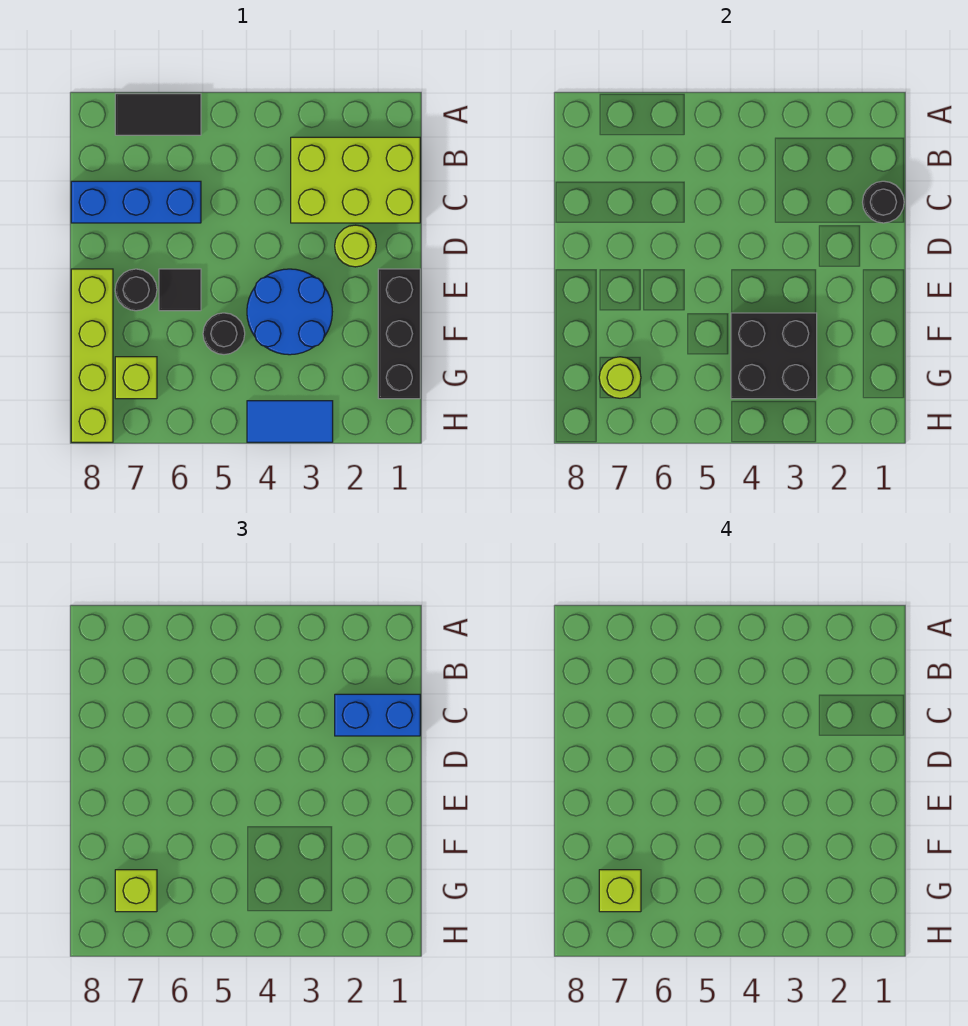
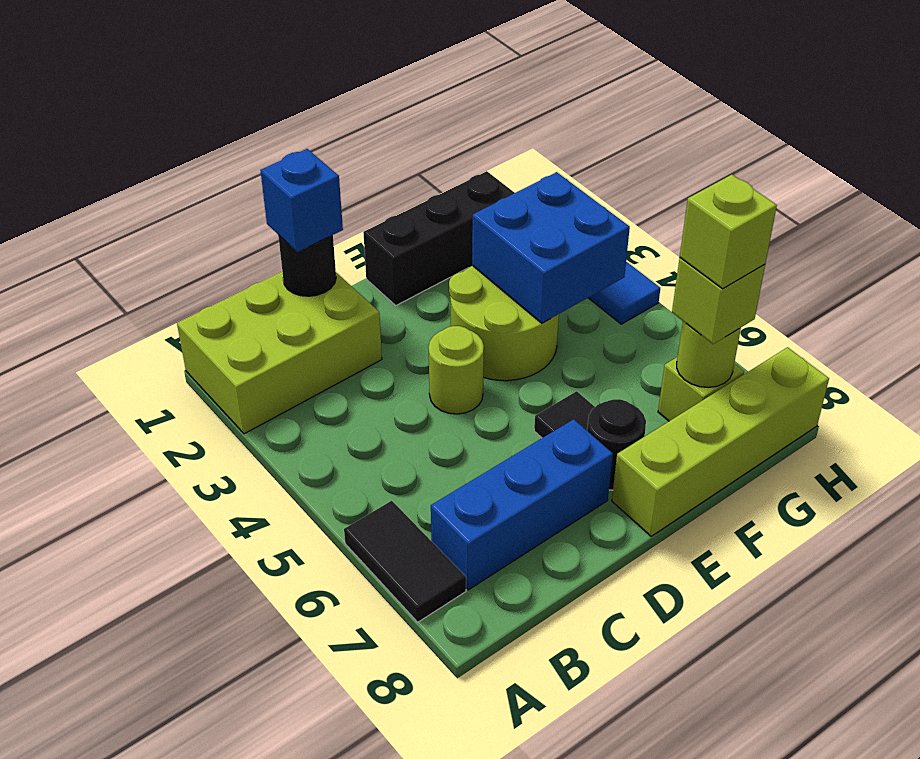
lime brick B1:C3 level 1 -> lime brick A1:C2 level 1
blue brick C1:C2 level 3 -> blue brick C1 level 3
blue brick C6:C8 level 1 -> blue brick B7:D7 level 1
lime round brick D2 level 1 -> lime round brick D4 level 1
blue round brick E3:F4 level 1 -> lime round brick E3:F4 level 1
black brick F3:G4 level 2 -> blue brick F3:G4 level 2
black round brick F5 level 1 -> none

